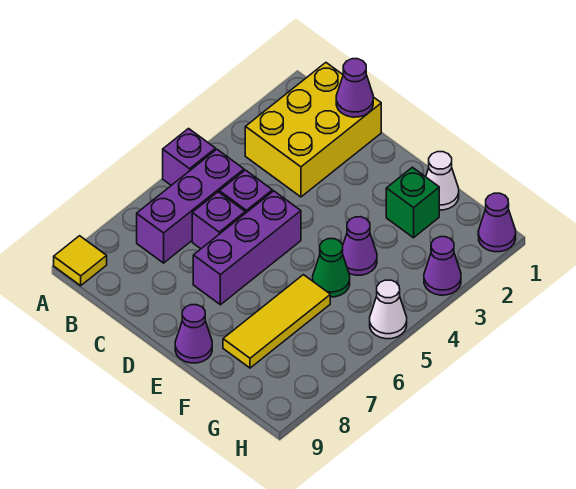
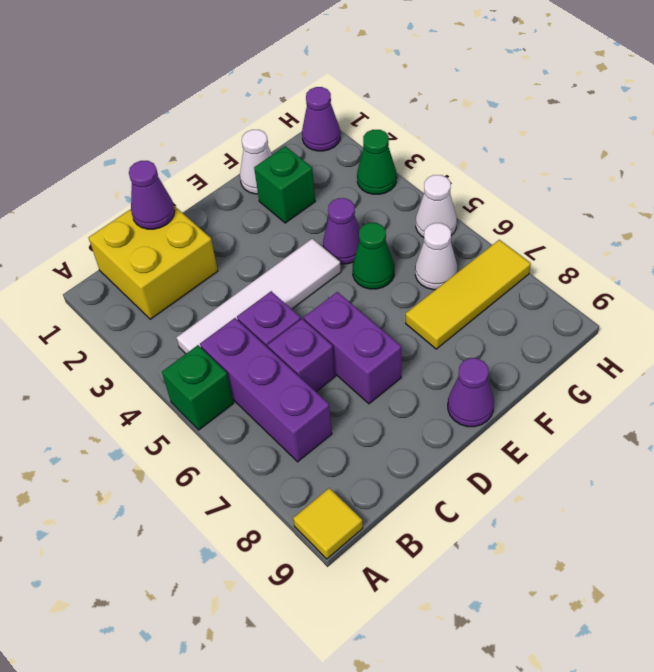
purple brick A5 level 1 -> green brick A5 level 1
yellow brick B1:C3 level 1 -> yellow brick B1:C2 level 1
none -> white tile B4:E4 level 1
purple brick D5:D7 level 1 -> purple brick D6:D7 level 1
yellow tile F6:F8 level 1 -> yellow tile F7:H7 level 1
none -> white cone G6 level 1
purple cone H3 level 1 -> green cone H3 level 1

